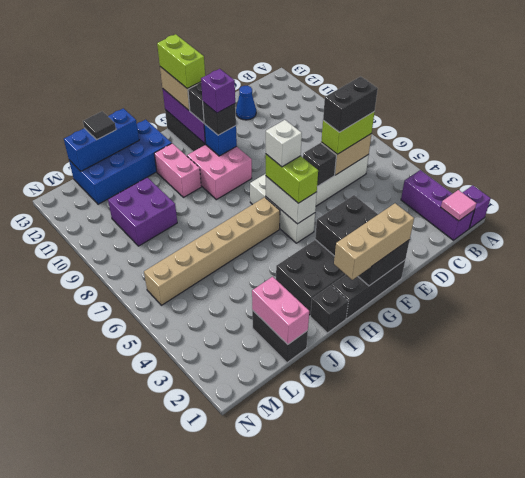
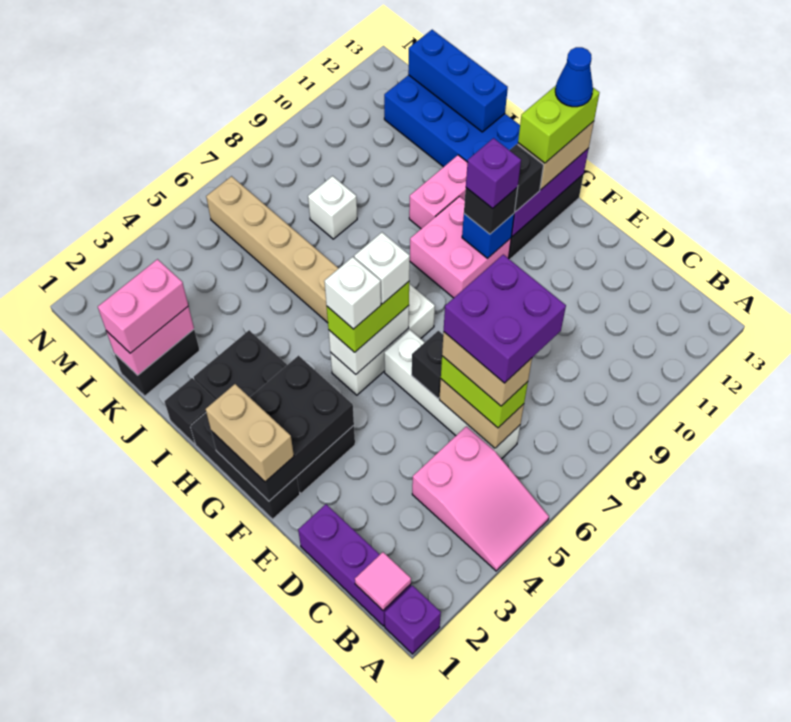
none -> pink slope A4:C5 level 1 top C
purple brick B1:B3 level 1 -> purple brick B1:D1 level 1
black brick C6:D6 level 4 -> tan brick C6:D6 level 4
blue cone D12 level 1 -> blue cone G13 level 5
tan brick F1:H1 level 3 -> tan brick F1:G1 level 3
none -> white brick G5 level 4
none -> pink brick K1:K2 level 3
none -> white brick K8 level 1
purple brick K9:L10 level 1 -> purple brick C6:D7 level 5
black tile K13 level 3 -> none

